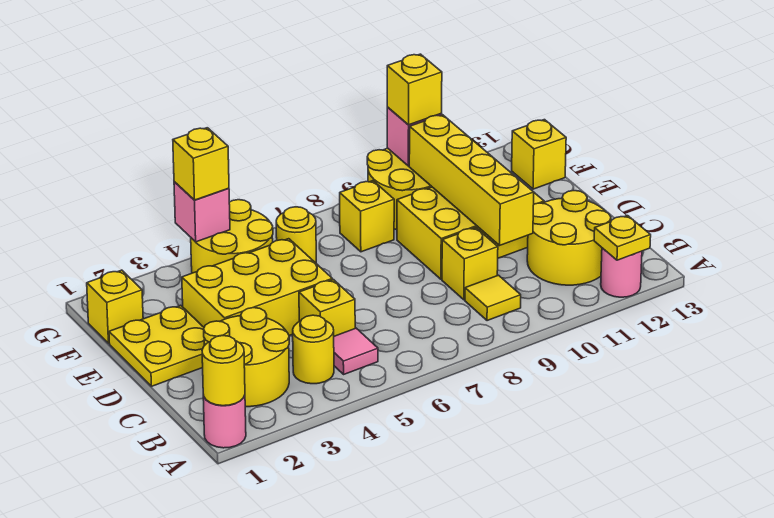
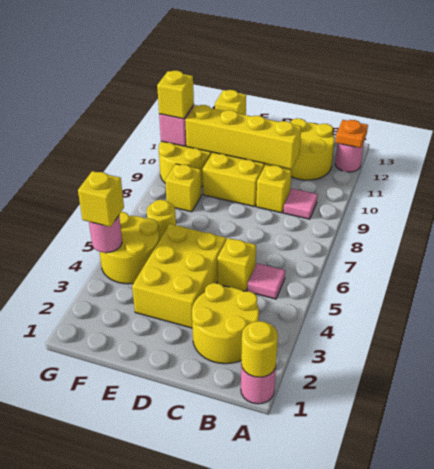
yellow plate A12 level 2 -> orange plate A12 level 2
yellow round brick B4 level 1 -> none
yellow tile B9 level 1 -> pink tile B9 level 1
yellow plate D1:E2 level 1 -> none
yellow brick F1 level 1 -> none
pink brick G4 level 2 -> pink round brick G4 level 2

